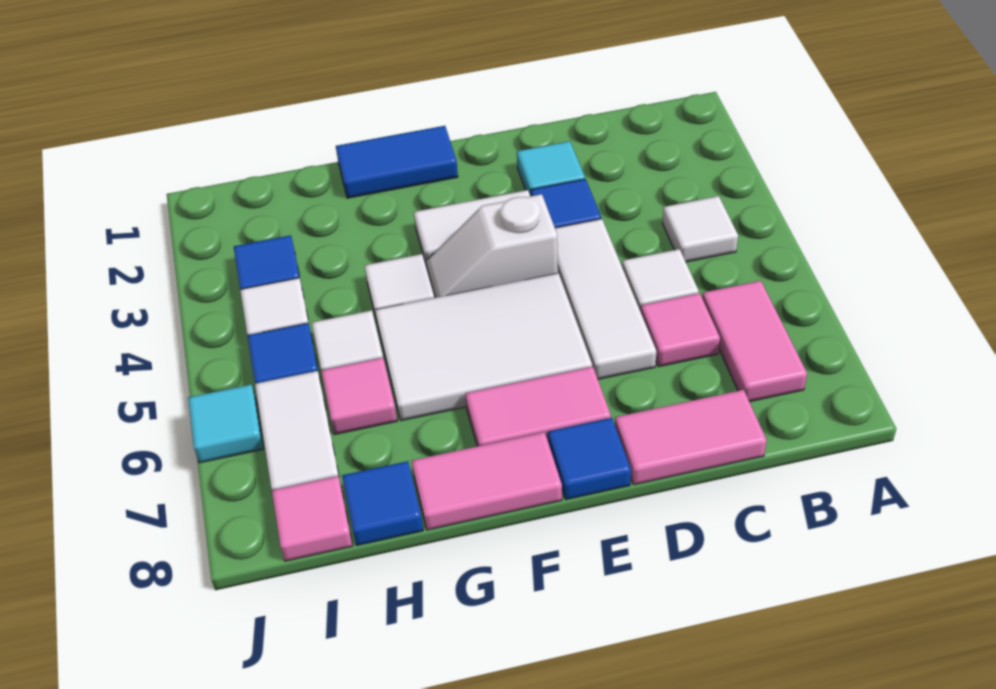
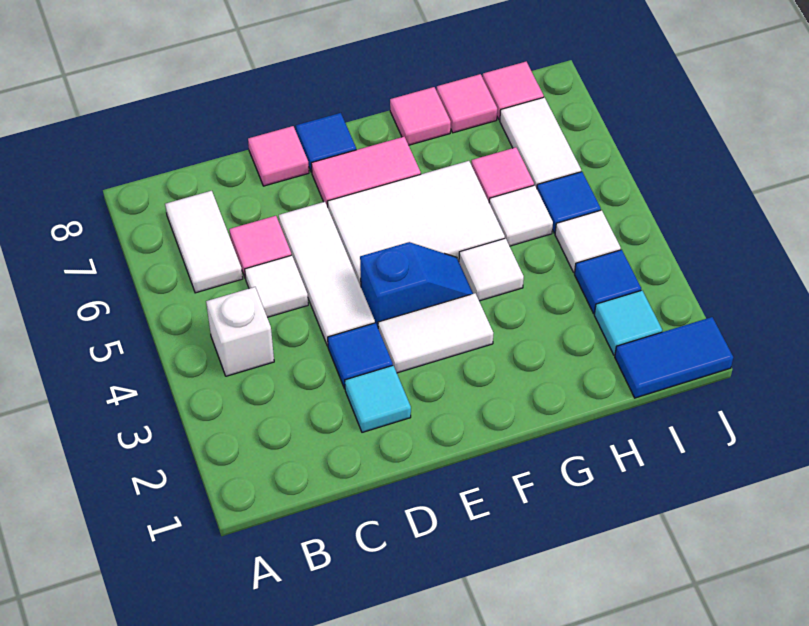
white tile B4 level 1 -> white brick B4 level 1
pink tile B6:B7 level 1 -> white tile B6:B7 level 1
pink tile C8:D8 level 1 -> pink tile D8 level 1
white slope E4:F4 level 1 top E -> blue slope E4:F4 level 1 top E
blue tile F1:G1 level 1 -> blue tile I1:J1 level 1
pink tile F8:G8 level 1 -> pink tile G8 level 1
blue tile H8 level 1 -> pink tile H8 level 1
cyan tile J6 level 1 -> cyan tile I2 level 1

